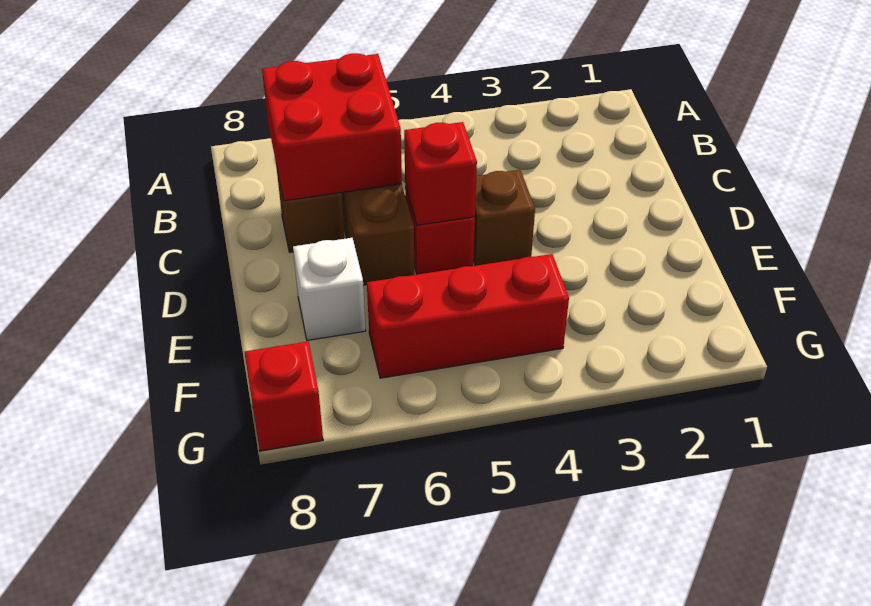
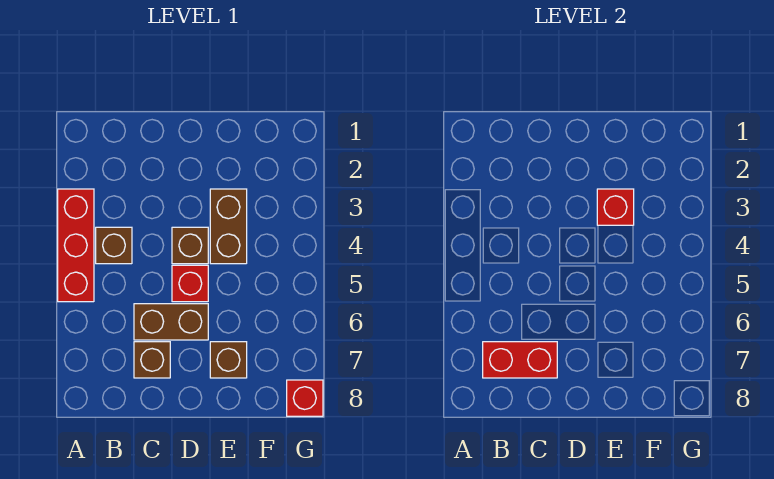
none -> brown brick B4 level 1
red brick B6:C7 level 2 -> red brick B7:C7 level 2
red brick D5 level 2 -> red brick E3 level 2
none -> brown brick E3:E4 level 1
white brick E7 level 1 -> brown brick E7 level 1
red brick F4:F6 level 1 -> red brick A3:A5 level 1

